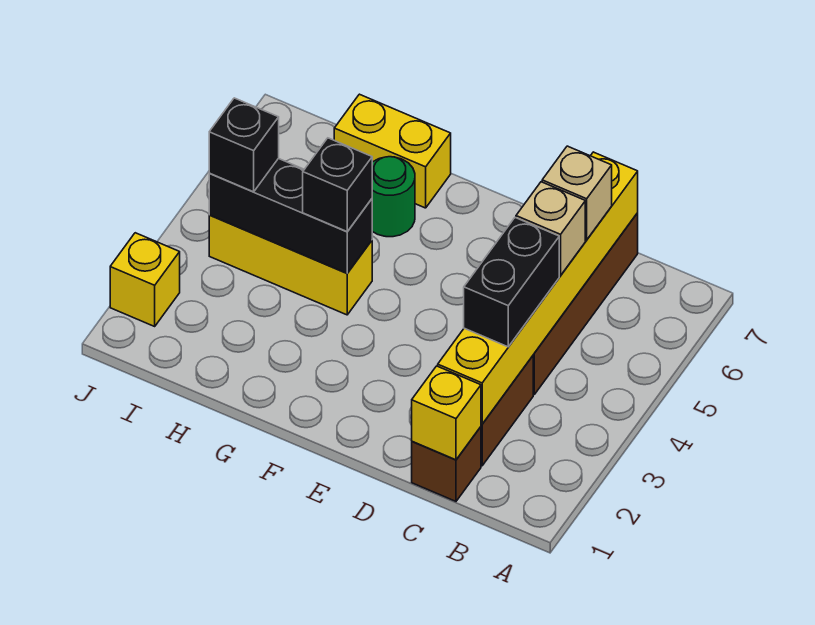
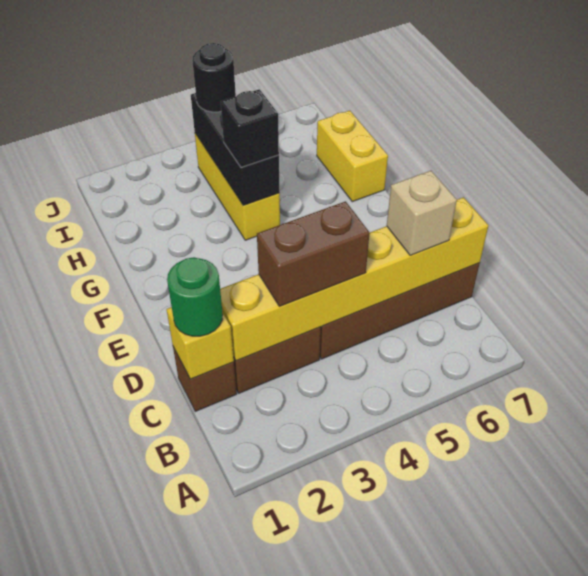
black brick C3:C4 level 3 -> brown brick C3:C4 level 3
tan brick C5 level 3 -> none
green round brick G6 level 1 -> green round brick C1 level 3
black brick I4 level 3 -> black round brick I4 level 3
yellow brick J2 level 1 -> none

